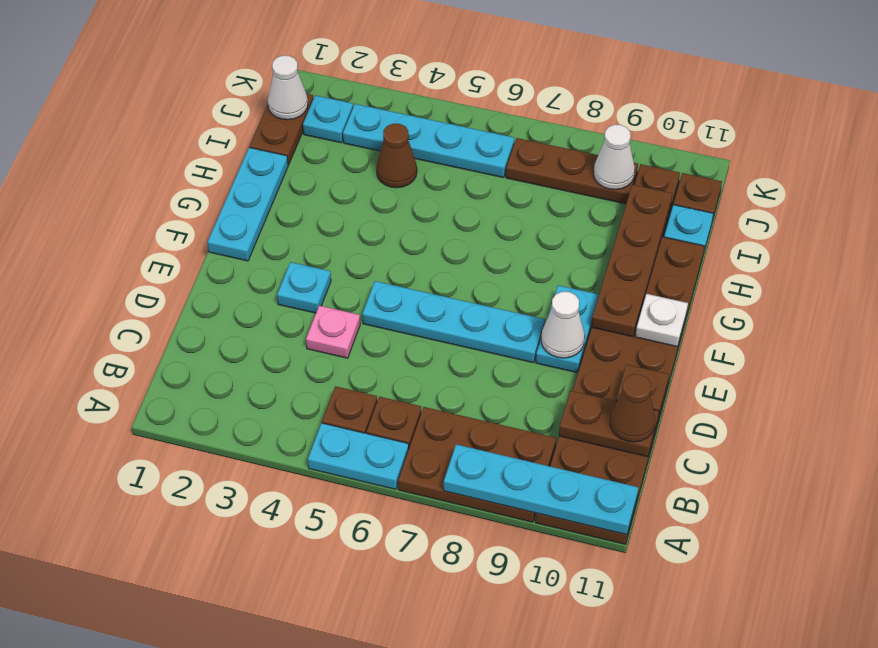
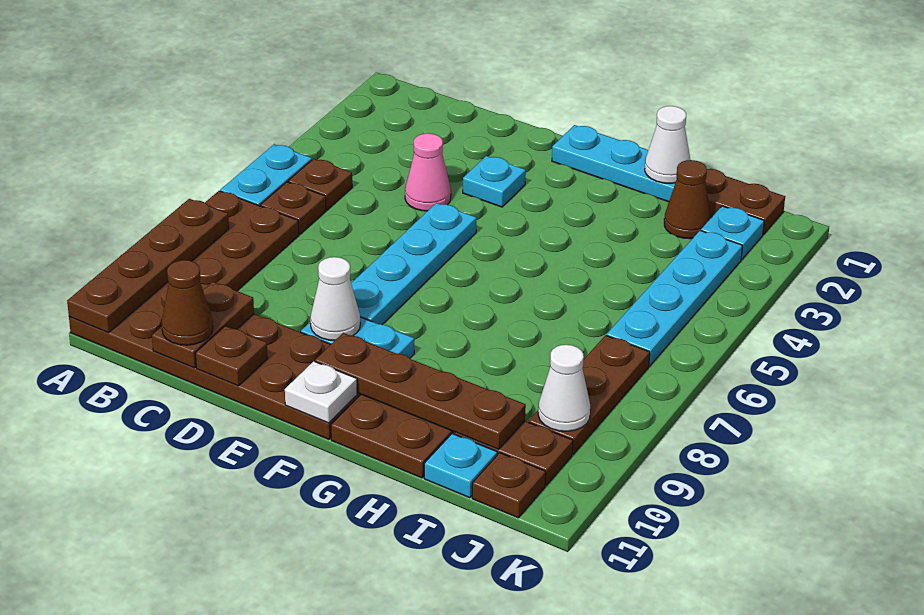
cyan plate A8:A11 level 2 -> brown plate A8:A11 level 2
pink plate D4 level 1 -> pink cone D4 level 1
brown cone I4 level 1 -> brown cone I2 level 1
white cone J1 level 2 -> white cone H1 level 2

